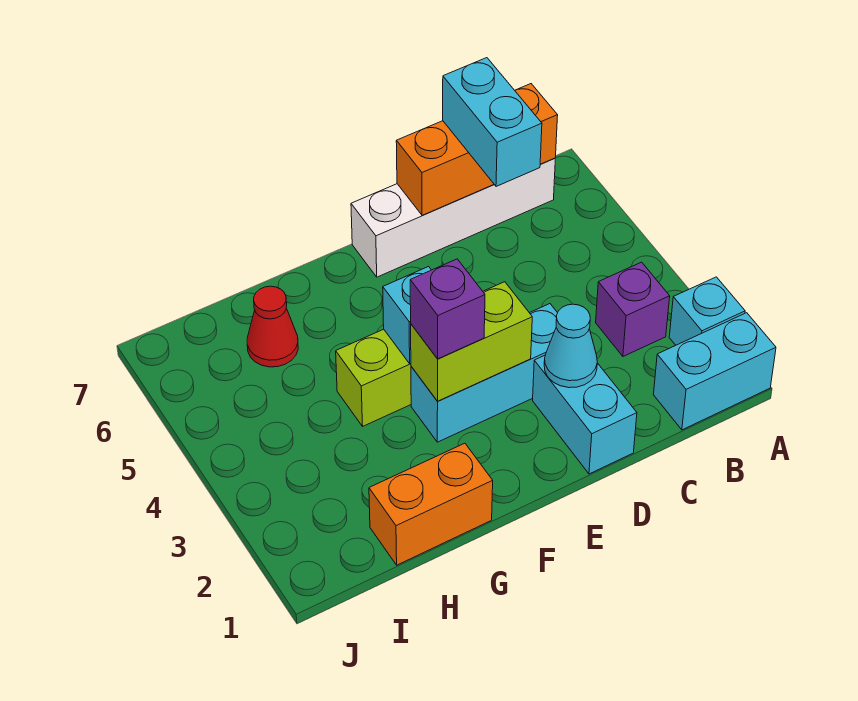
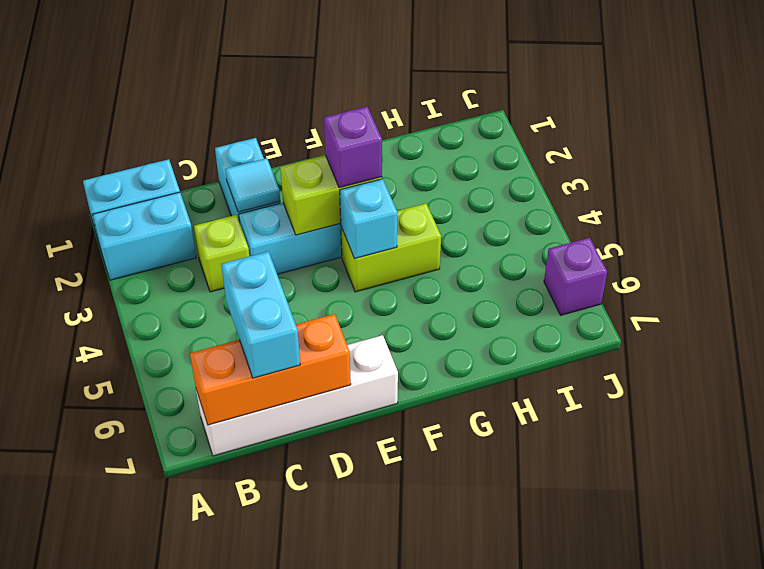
cyan brick A2 level 1 -> cyan brick A2:B2 level 1
purple brick B3 level 1 -> purple brick J6 level 1
none -> lime brick C3 level 1
cyan cone D2 level 2 -> cyan tile D2 level 2
orange brick G1:H1 level 1 -> none
red cone H6 level 1 -> none

